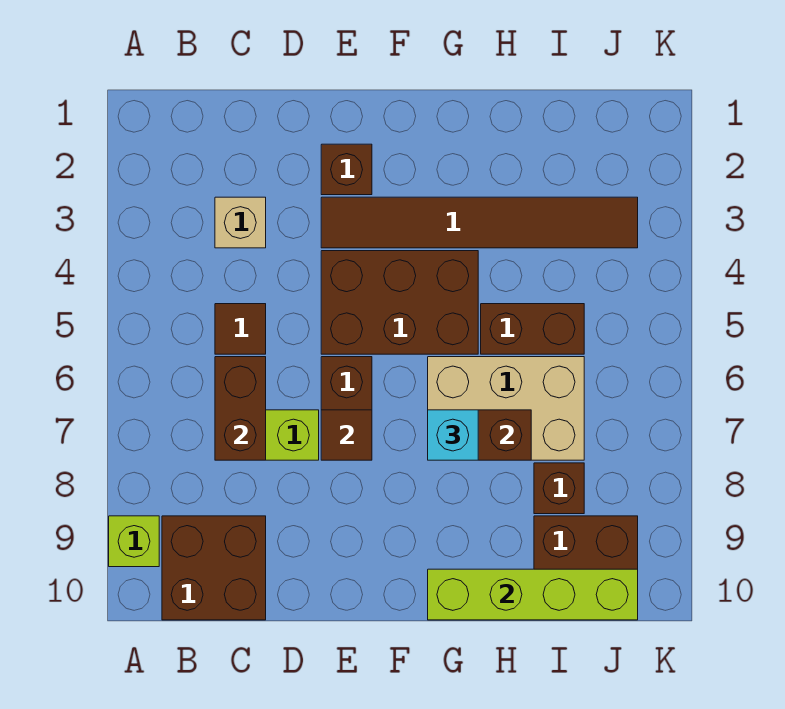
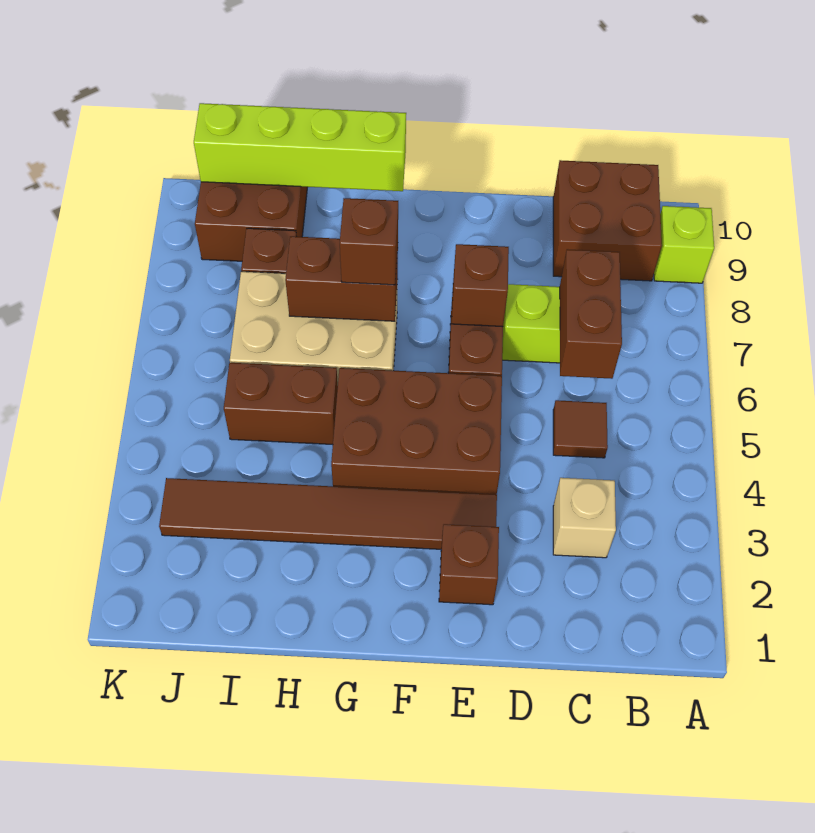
brown tile E7 level 2 -> brown brick E7 level 2
cyan brick G7 level 3 -> brown brick G7 level 3

